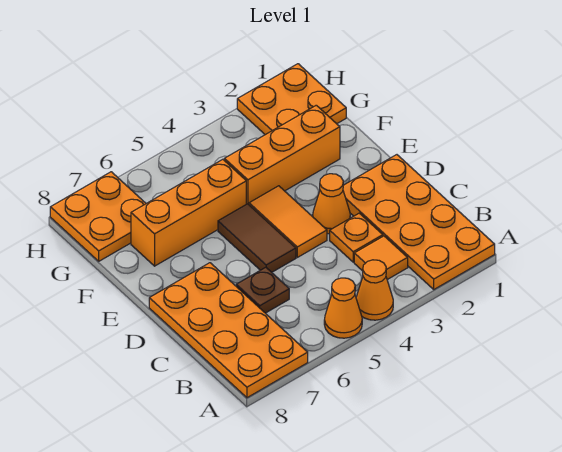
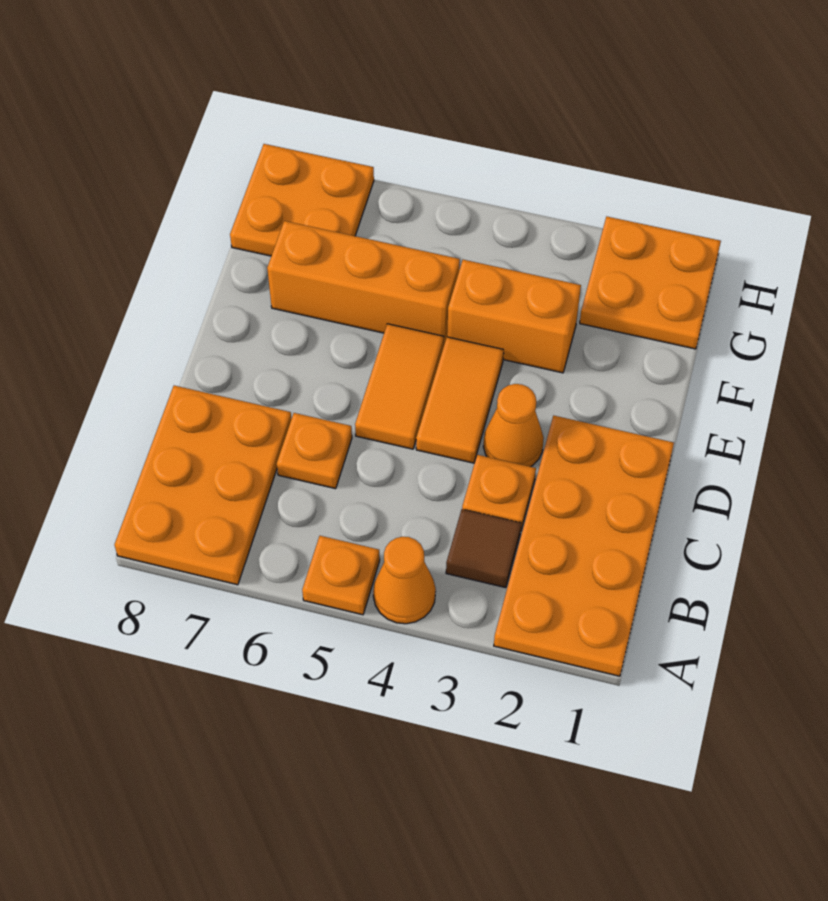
orange cone A5 level 1 -> orange plate A5 level 1
orange plate A7:D8 level 1 -> orange plate A7:C8 level 1
orange tile B3 level 1 -> brown tile B3 level 1
brown plate C6 level 1 -> orange plate C6 level 1
brown tile D5:E5 level 1 -> orange tile D5:E5 level 1
orange brick F2:F4 level 1 -> orange brick F3:F4 level 1

